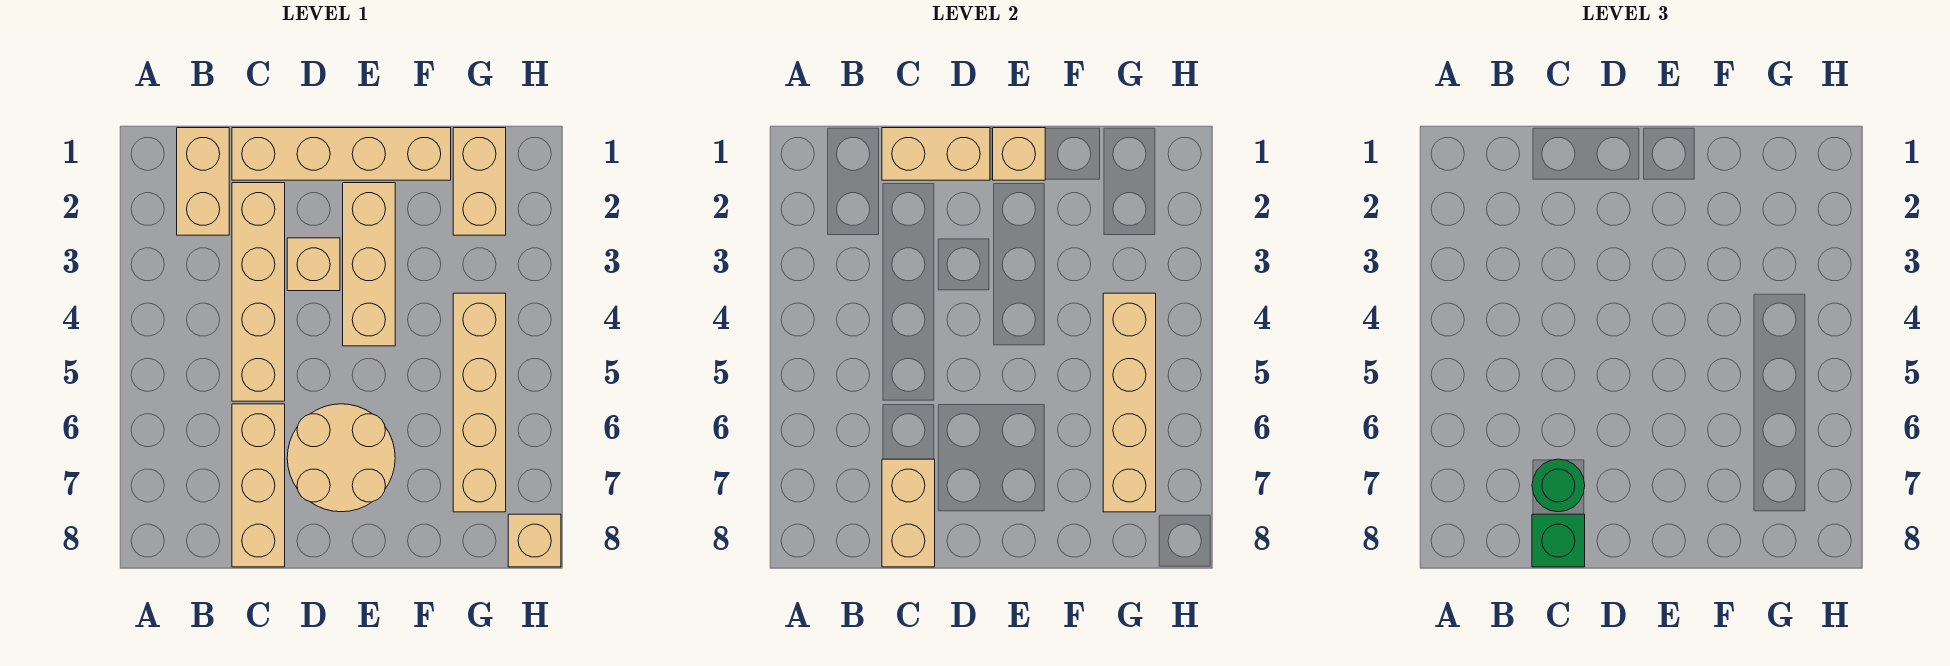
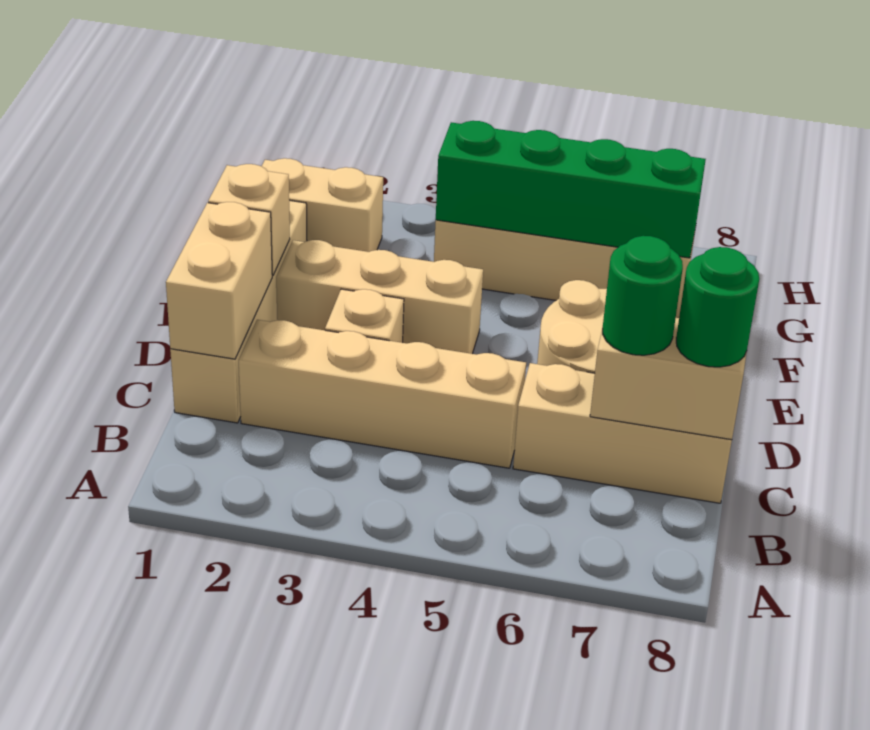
tan brick B1:B2 level 1 -> none
green brick C8 level 3 -> green round brick C8 level 3
tan brick G4:G7 level 2 -> green brick G4:G7 level 2
tan brick H8 level 1 -> none

